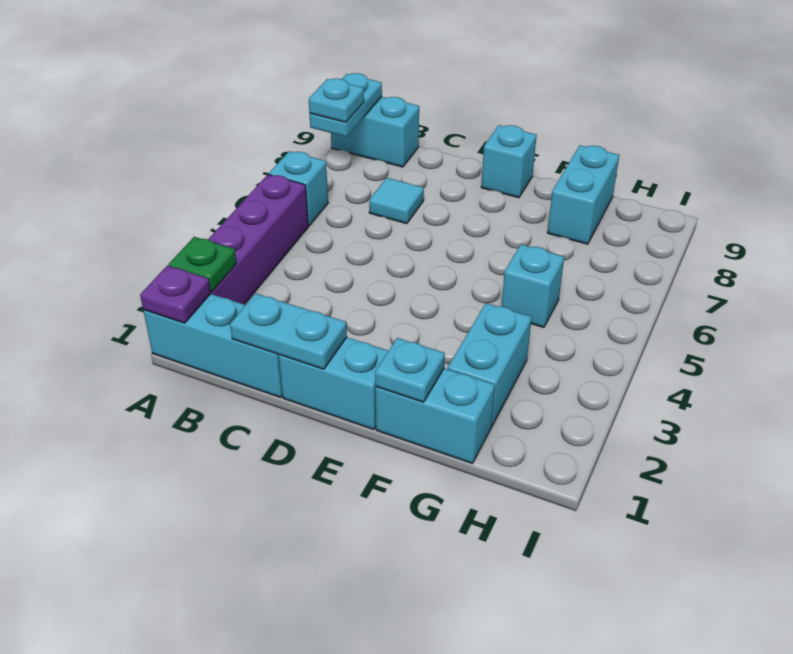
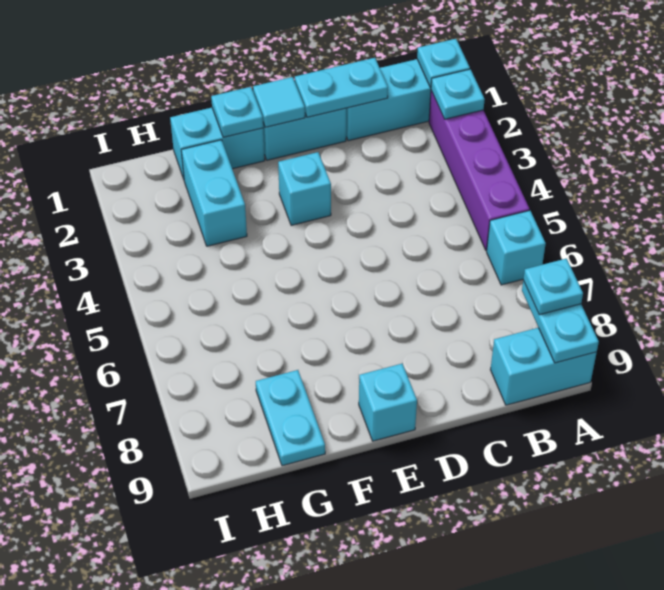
purple plate A1 level 2 -> cyan plate A1 level 2
green plate A2 level 2 -> cyan plate A2 level 2
cyan tile C7 level 1 -> cyan tile E1 level 2
cyan brick G5 level 1 -> cyan brick E3 level 1
cyan brick G8:G9 level 1 -> cyan plate G8:G9 level 1

